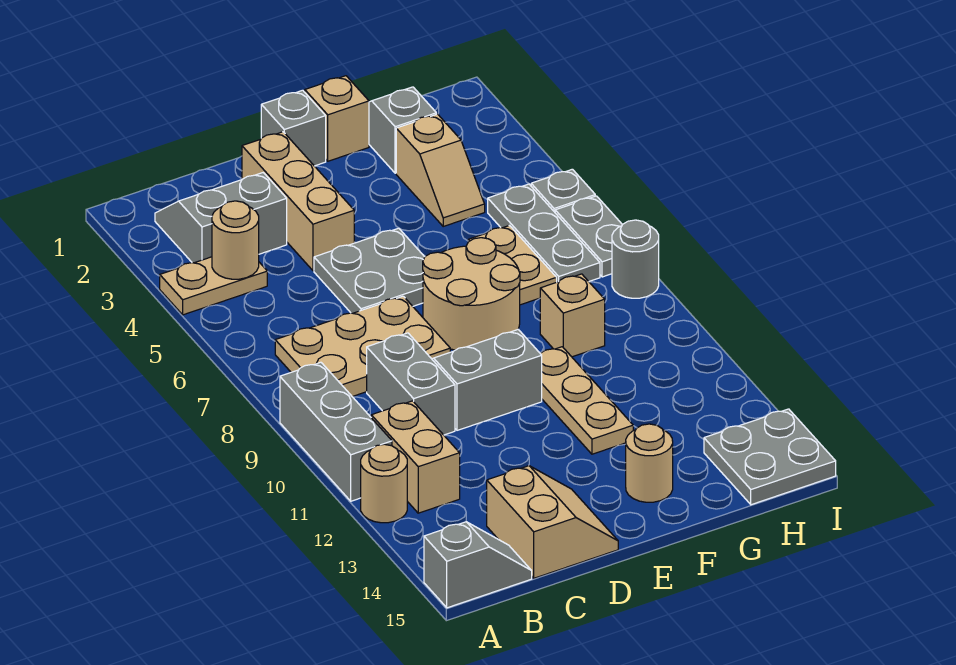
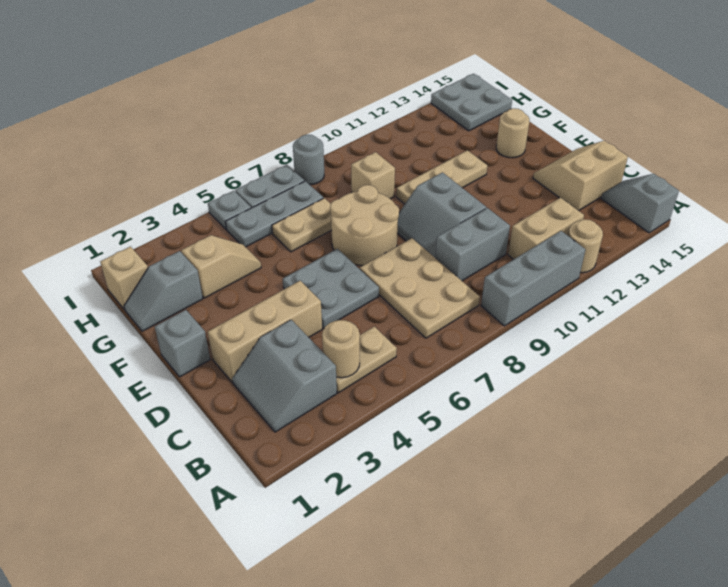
tan plate A4:B4 level 1 -> tan plate B4:B5 level 1
tan brick F1 level 1 -> tan brick H1 level 1

